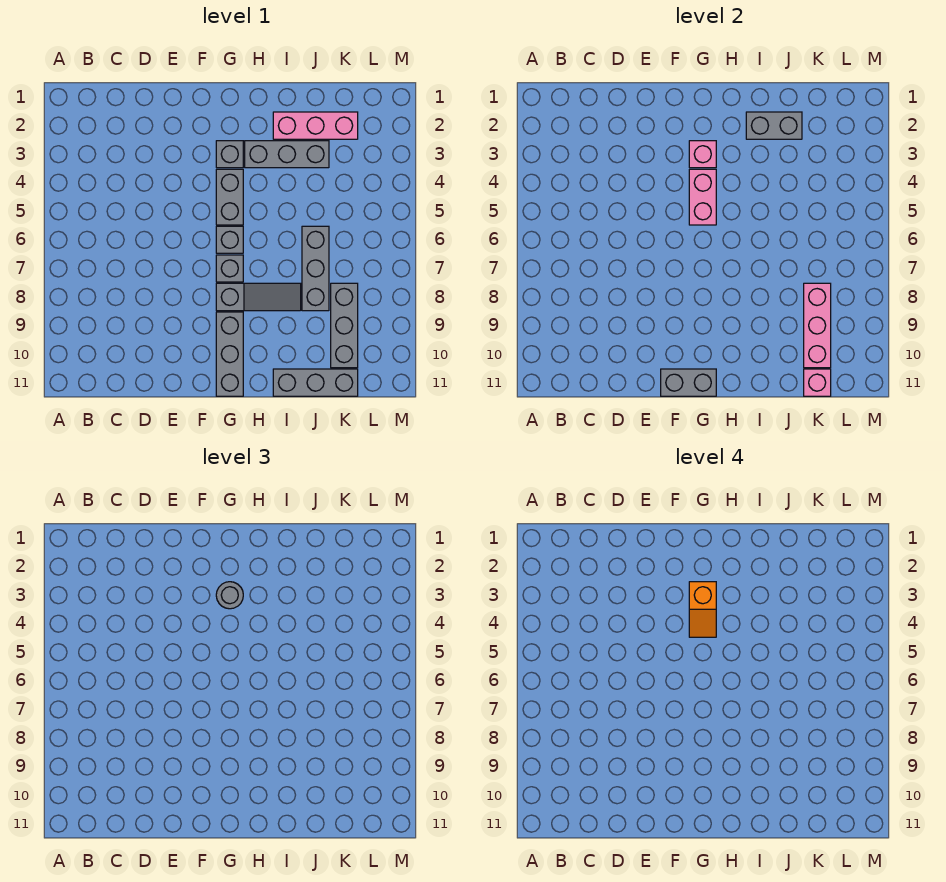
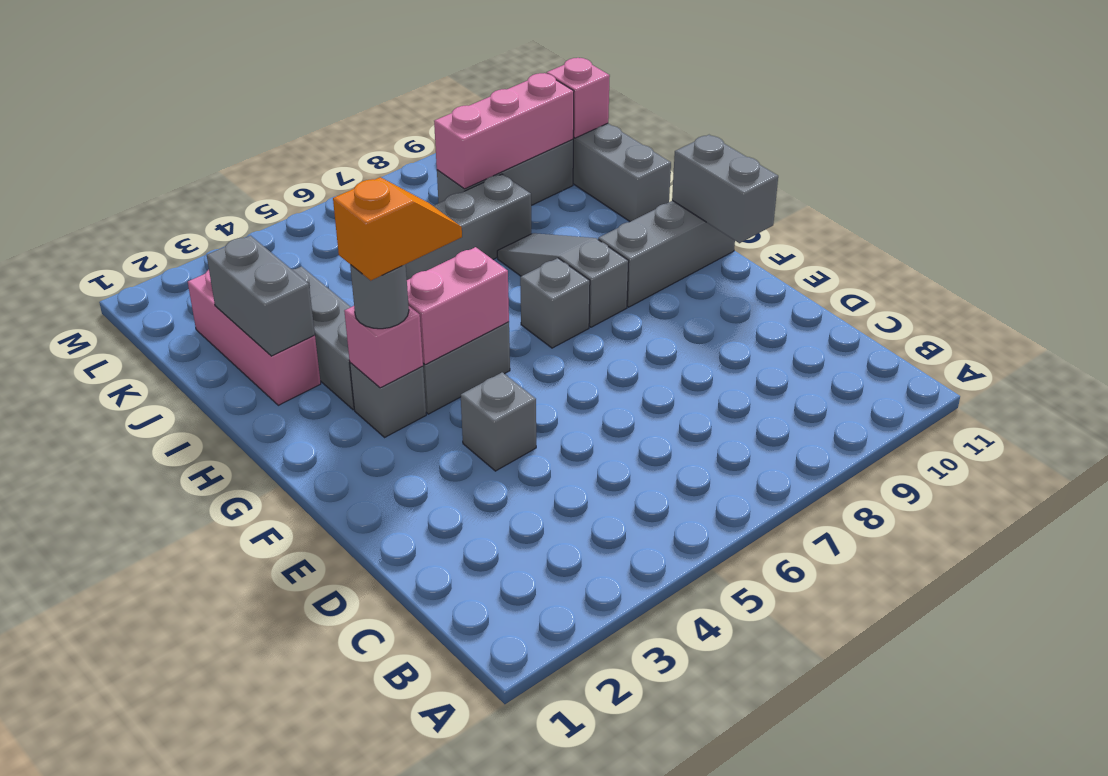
grey brick G6 level 1 -> grey brick E4 level 1

